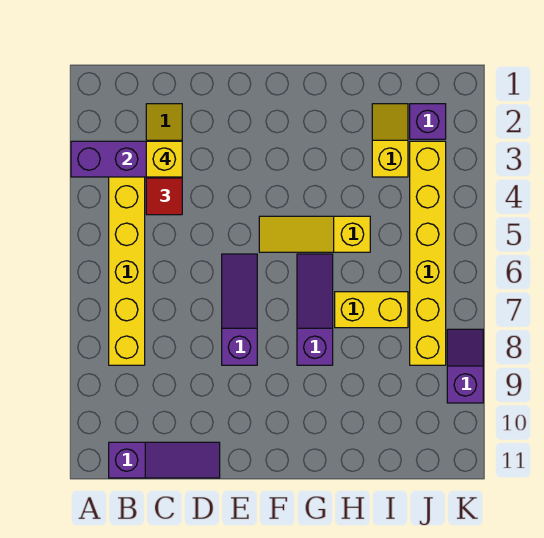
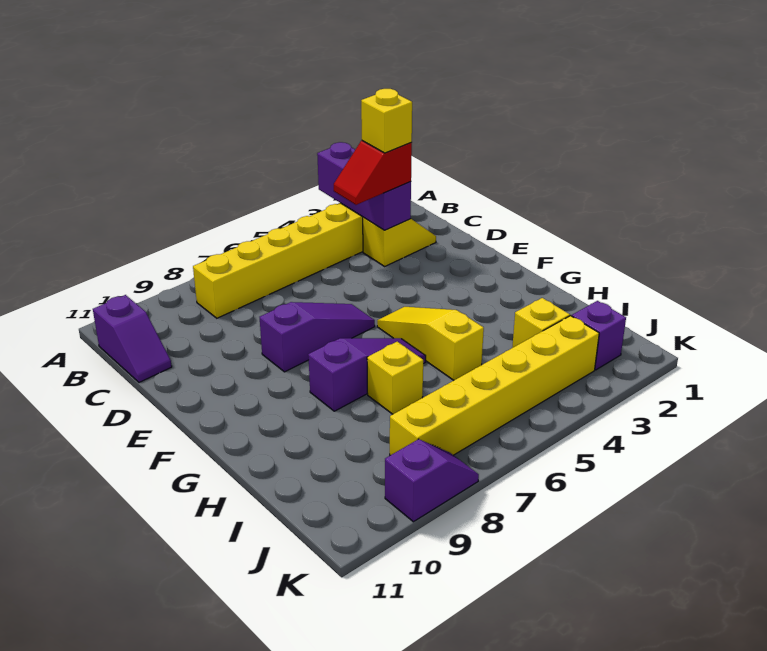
purple slope B11:D11 level 1 top B -> purple slope B11:C11 level 1 top B
yellow brick H7:I7 level 1 -> yellow brick H7 level 1

